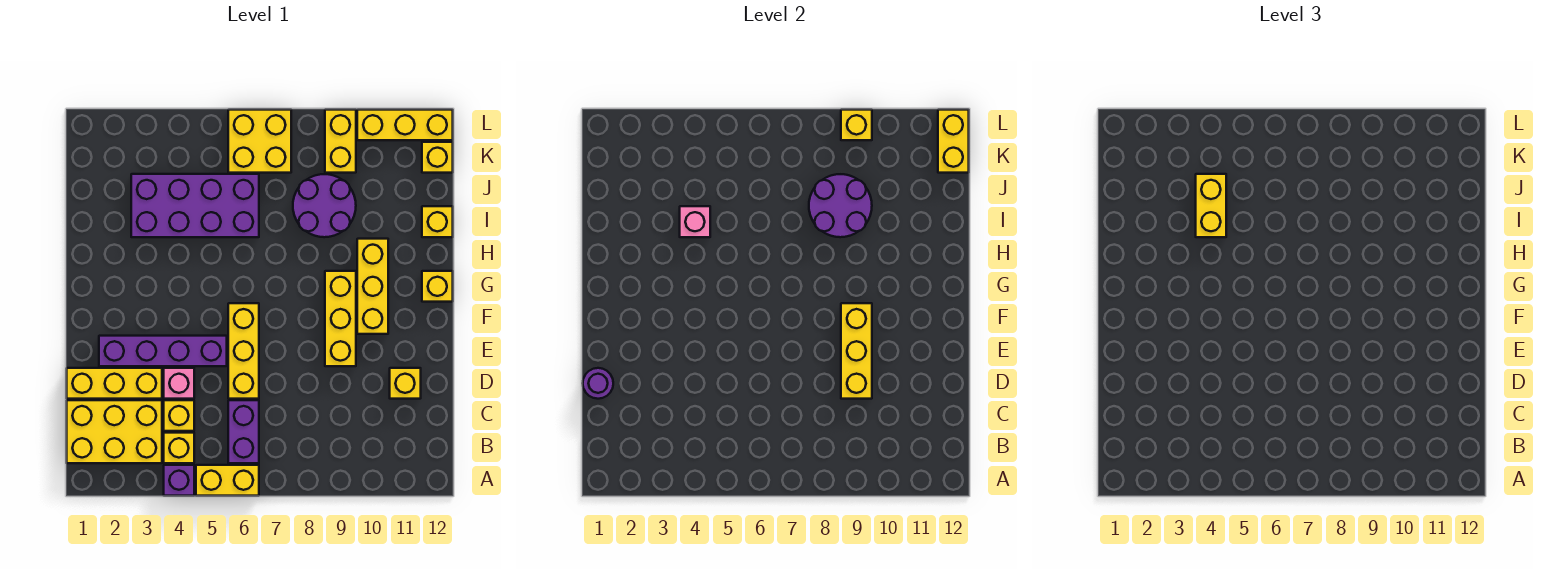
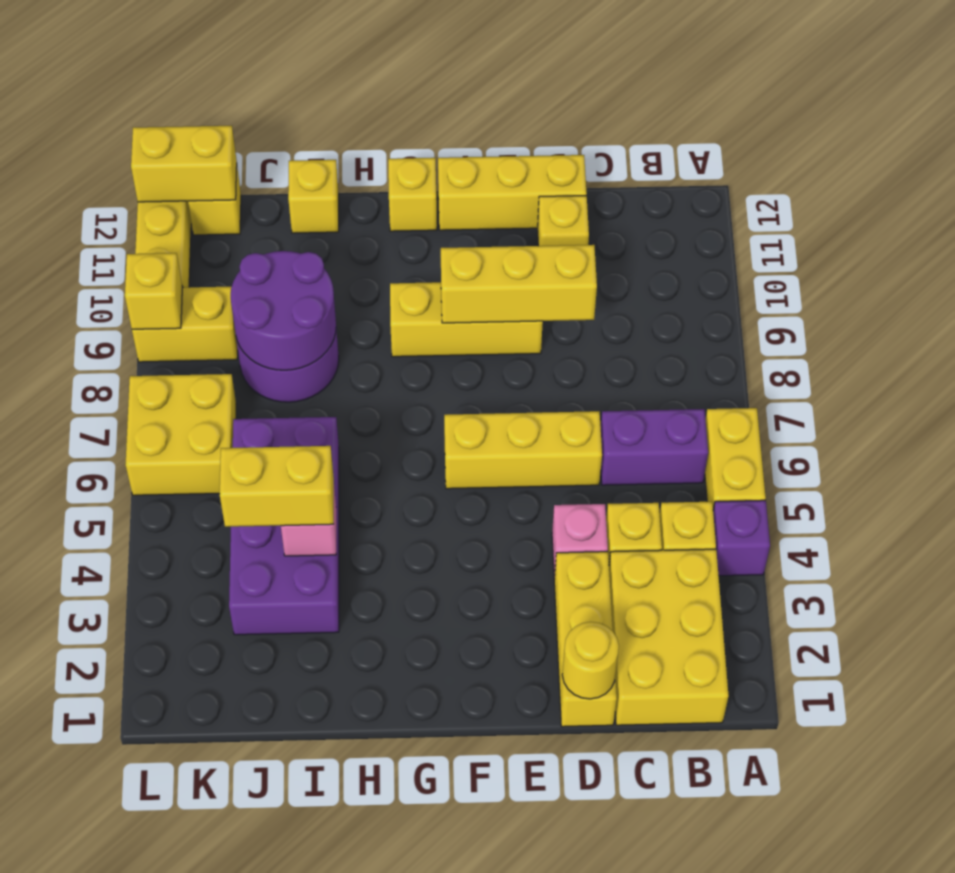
purple round brick D1 level 2 -> yellow round brick D1 level 2
purple brick E2:E5 level 1 -> none
yellow brick F10:H10 level 1 -> yellow brick D12:F12 level 1

